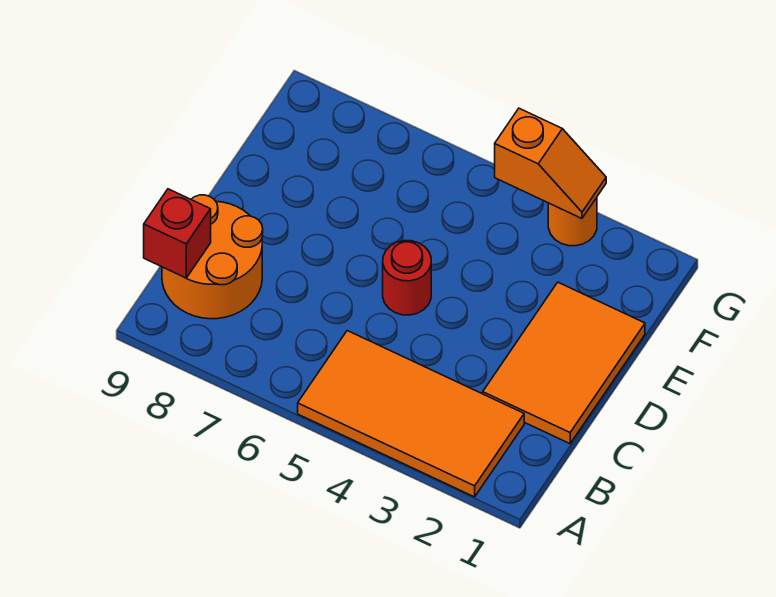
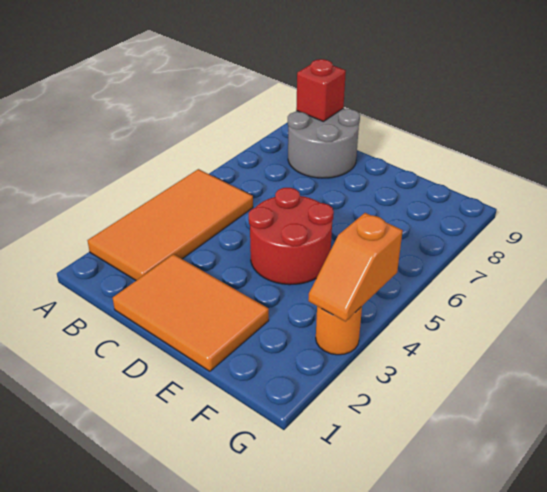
orange round brick B8:C9 level 1 -> grey round brick B8:C9 level 1
red round brick D5 level 1 -> red round brick D4:E5 level 1

